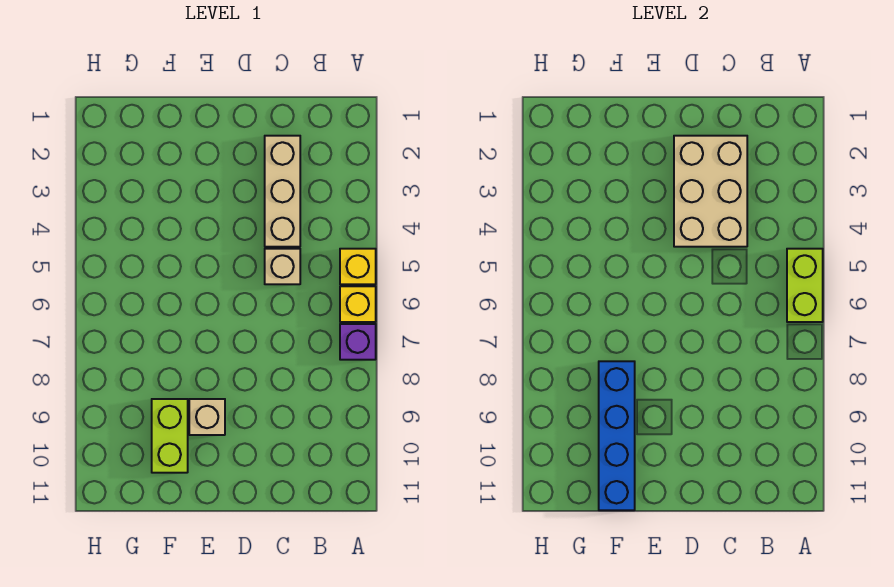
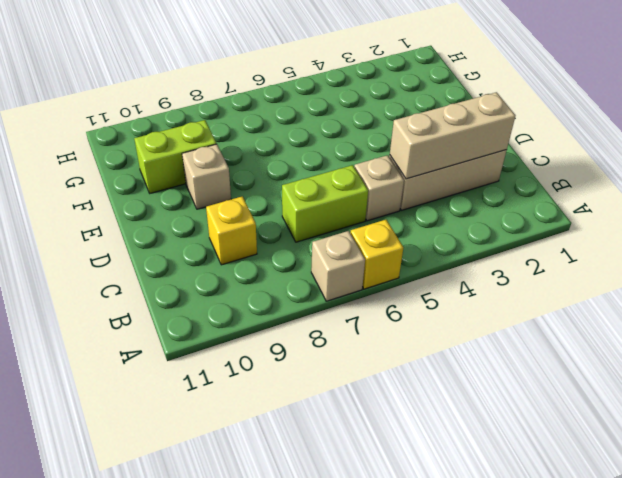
yellow brick A5 level 1 -> yellow brick C9 level 1
lime brick A5:A6 level 2 -> lime brick C6:C7 level 1
purple brick A7 level 1 -> tan brick A7 level 1
tan brick C2:D4 level 2 -> tan brick C2:C4 level 2
blue brick F8:F11 level 2 -> none

